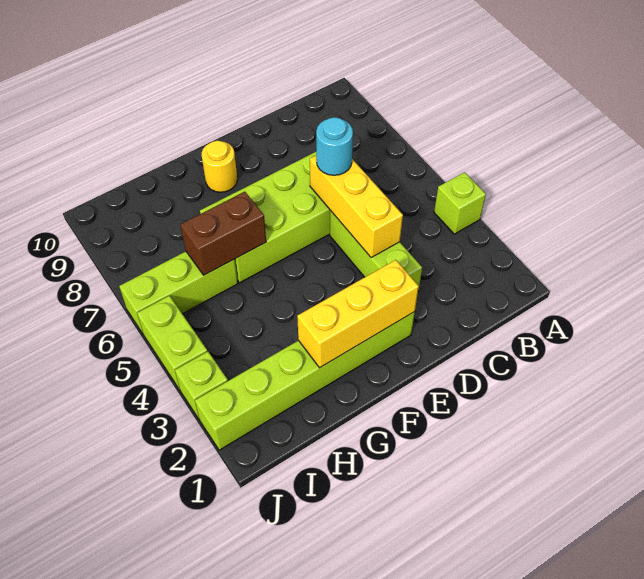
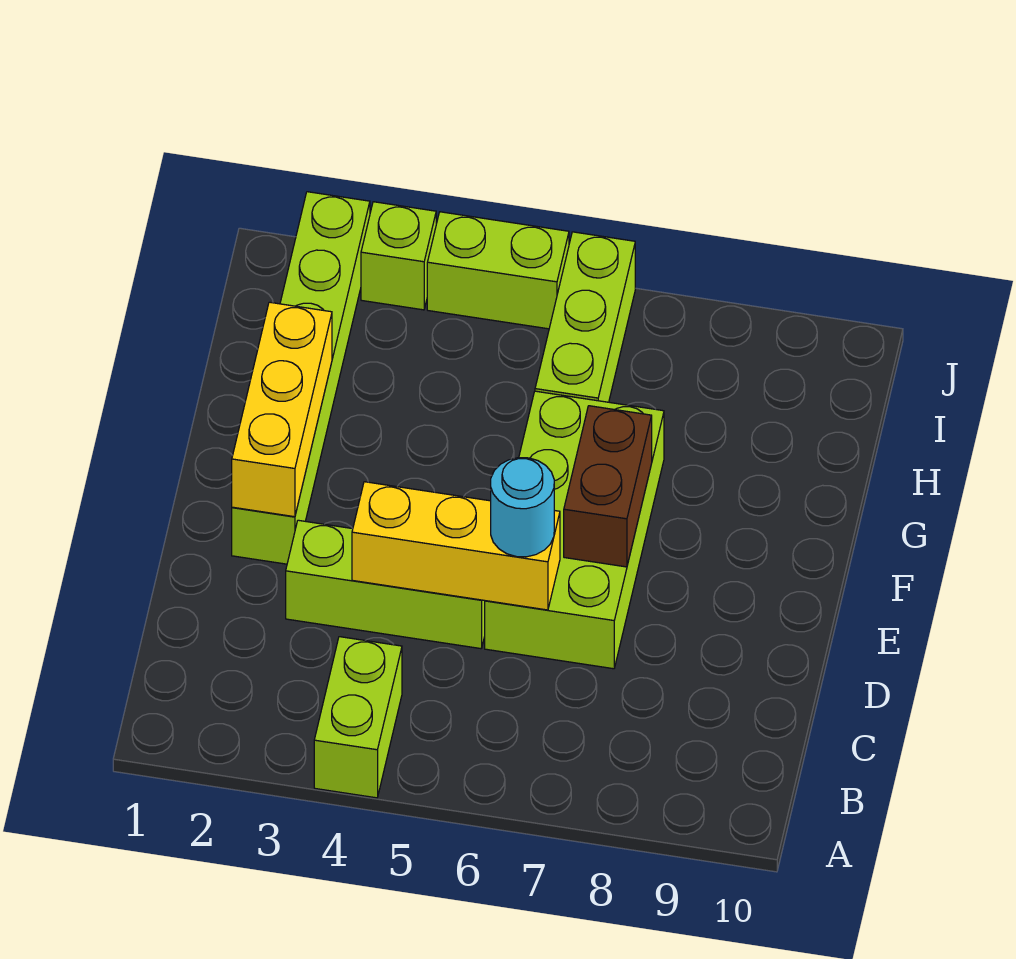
lime brick A4 level 1 -> lime brick A4:B4 level 1
yellow round brick F9 level 1 -> none
brown brick G6:H6 level 2 -> brown brick E7:F7 level 2

